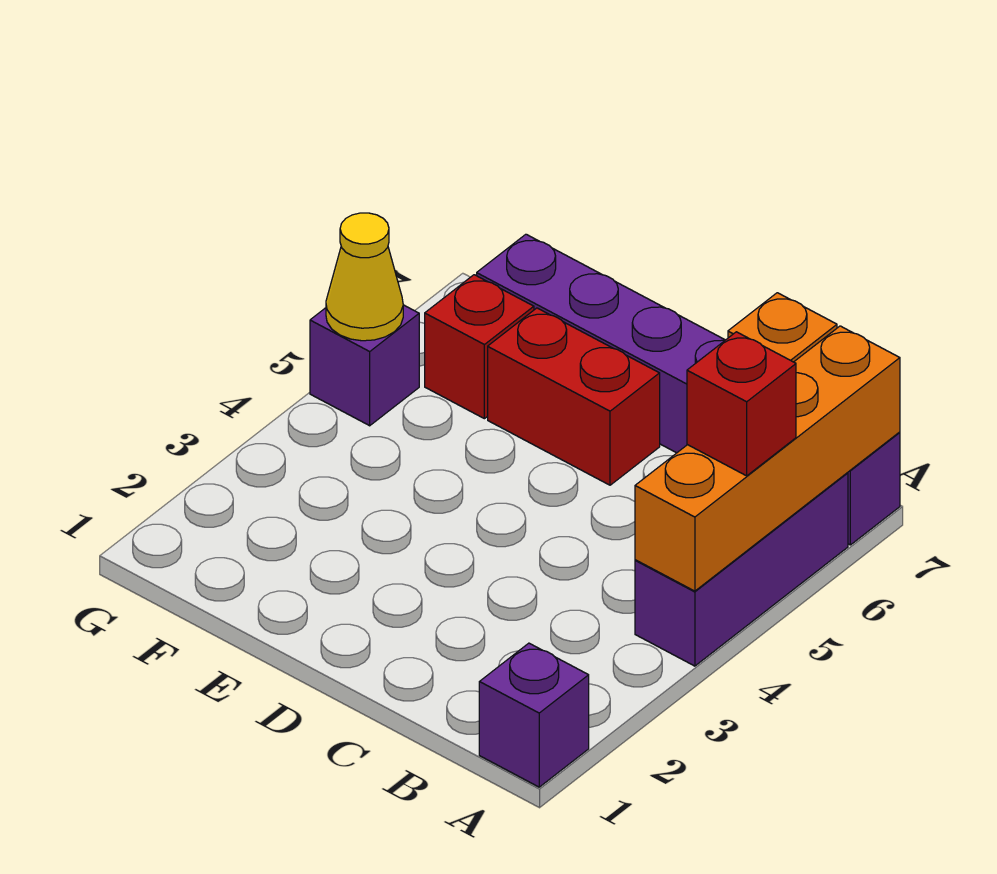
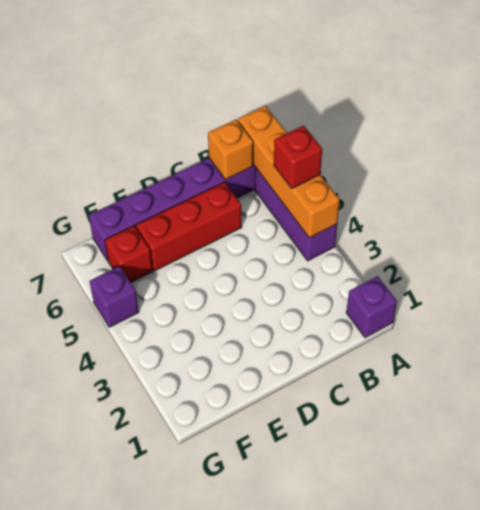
red brick D6:E6 level 1 -> red brick C6:E6 level 1
yellow cone G5 level 2 -> none

